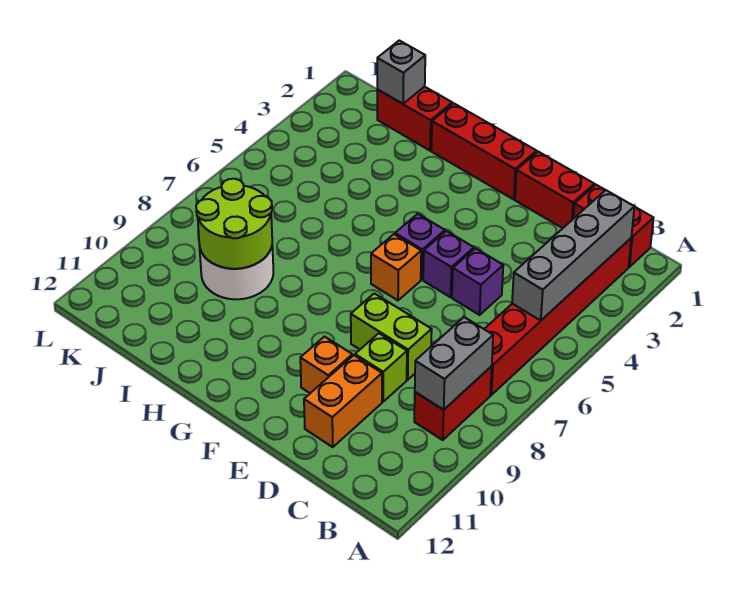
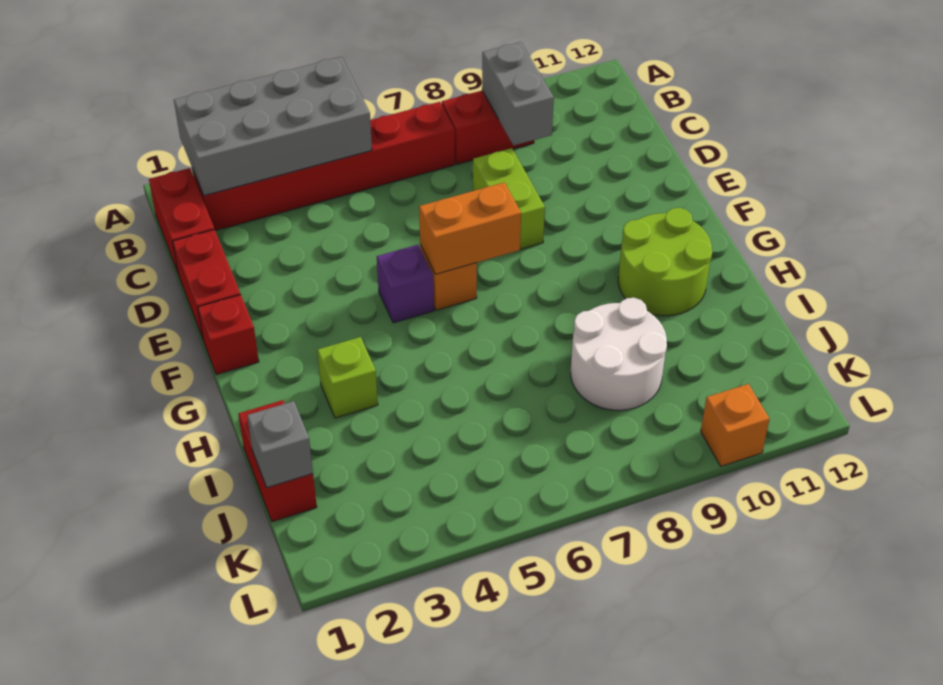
grey brick B2:B5 level 2 -> grey brick A2:B5 level 2
grey brick B8:B9 level 2 -> grey brick B9:C9 level 2
purple brick D5 level 1 -> none
lime brick D9 level 1 -> lime brick H3 level 1
orange brick D10:D11 level 1 -> orange brick F6:F7 level 2
purple brick E5 level 1 -> none
orange brick E10 level 1 -> orange brick L10 level 1
red brick F1:H1 level 1 -> red brick F1 level 1
lime round brick I8:J9 level 2 -> lime round brick G10:H11 level 1

